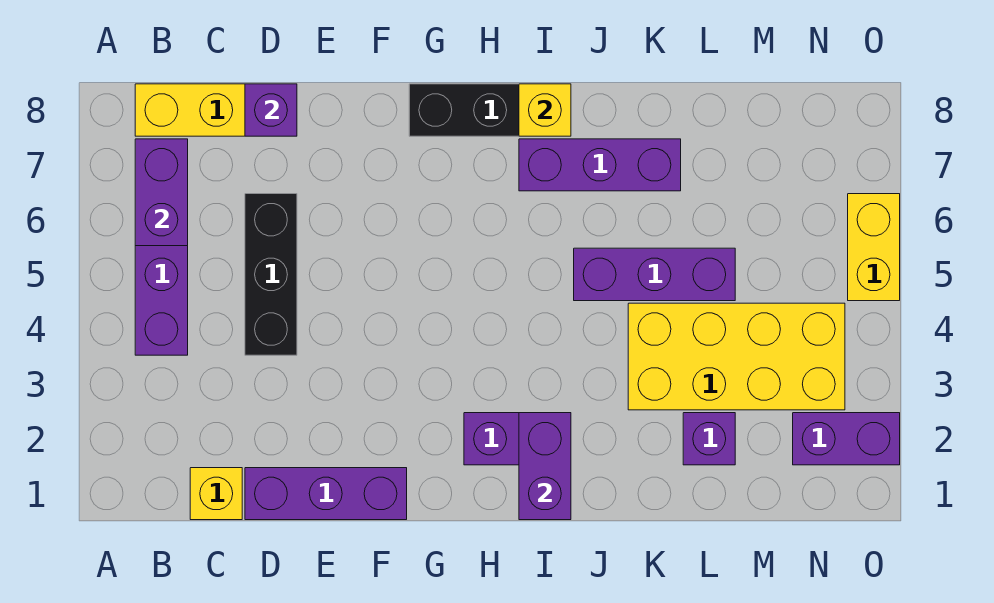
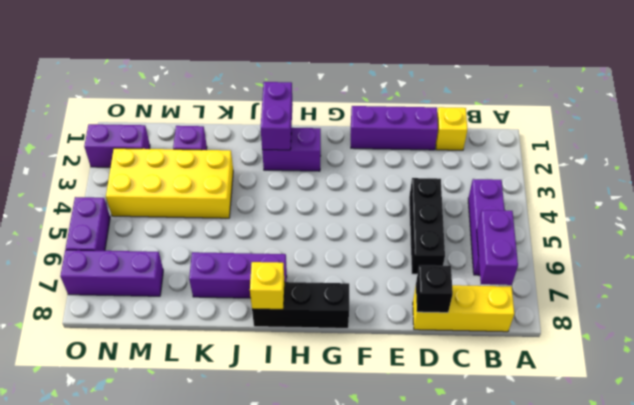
purple brick D8 level 2 -> black brick D8 level 2
purple brick J5:L5 level 1 -> purple brick M7:O7 level 1
yellow brick O5:O6 level 1 -> purple brick O5:O6 level 1

